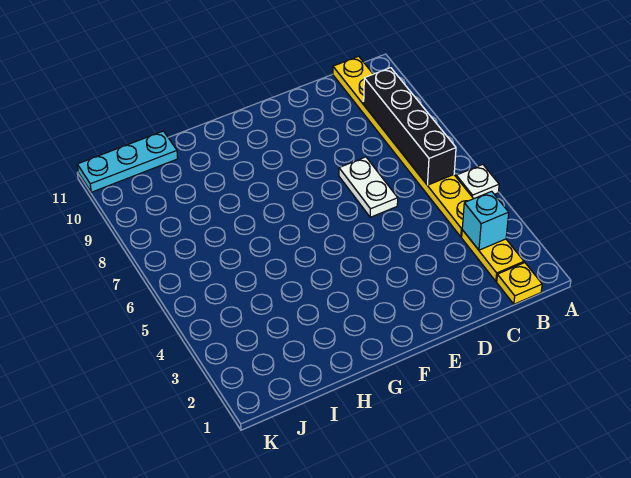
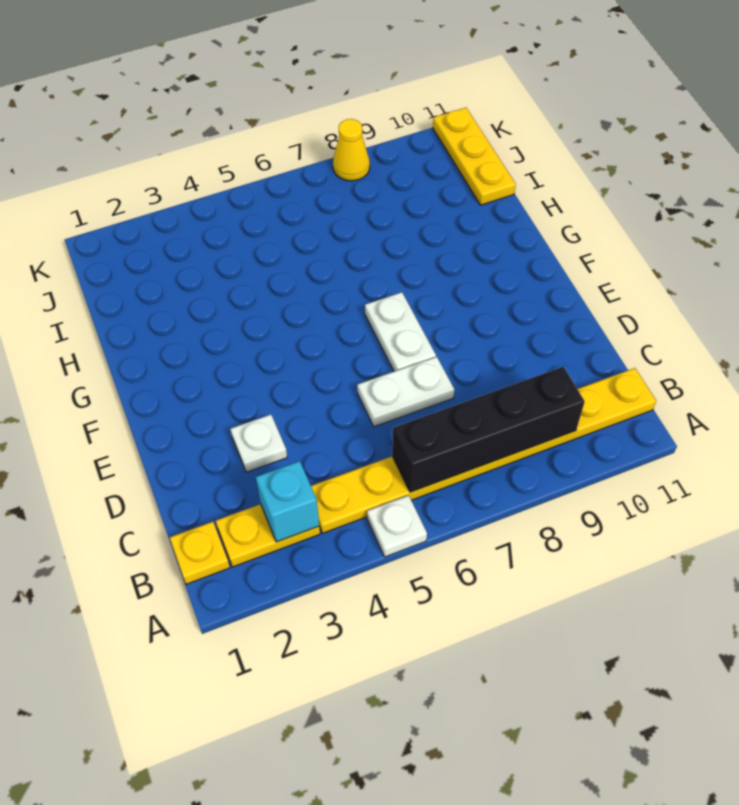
none -> white plate D3 level 1
none -> white plate E7:F7 level 1
cyan plate I11:K11 level 1 -> yellow plate I11:K11 level 1
none -> yellow cone K8 level 1

